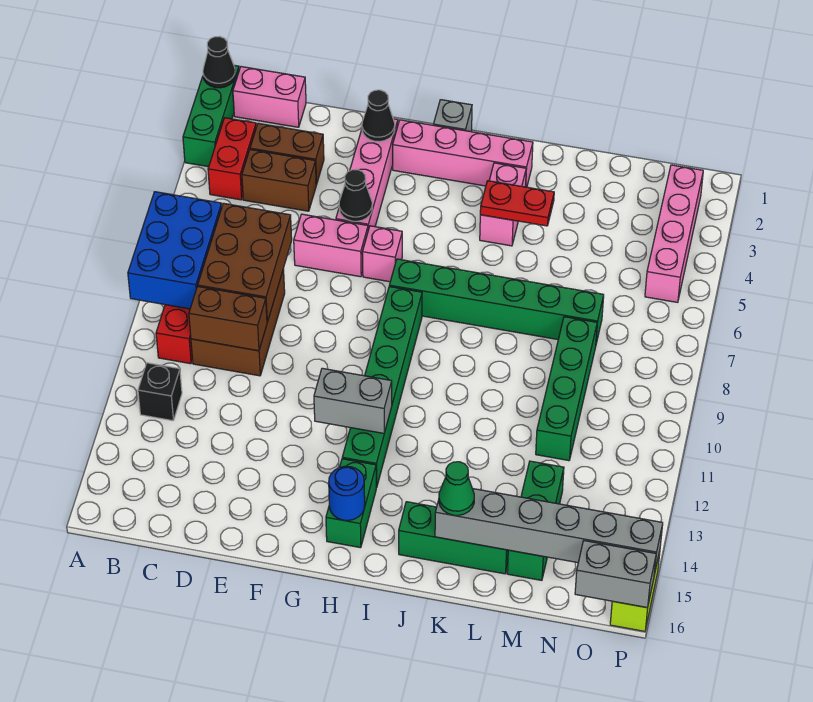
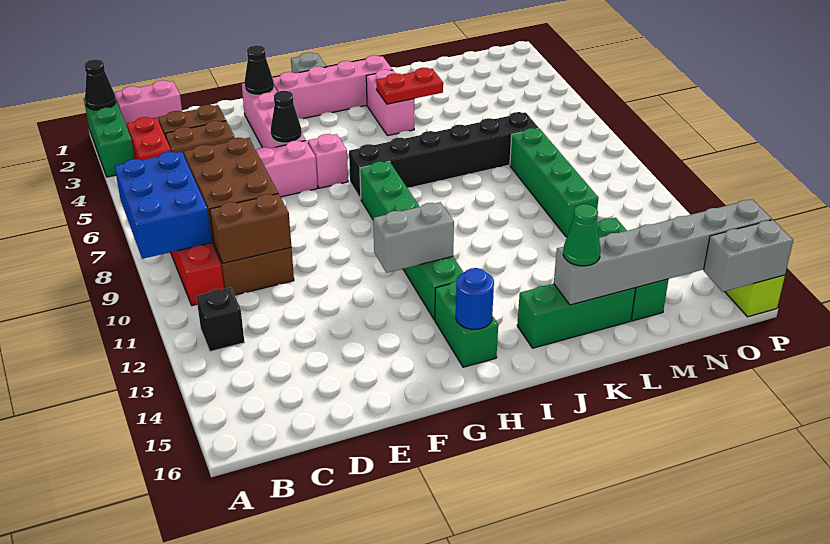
green brick H7:M7 level 1 -> black brick H7:M7 level 1
pink brick O2:O5 level 1 -> none

